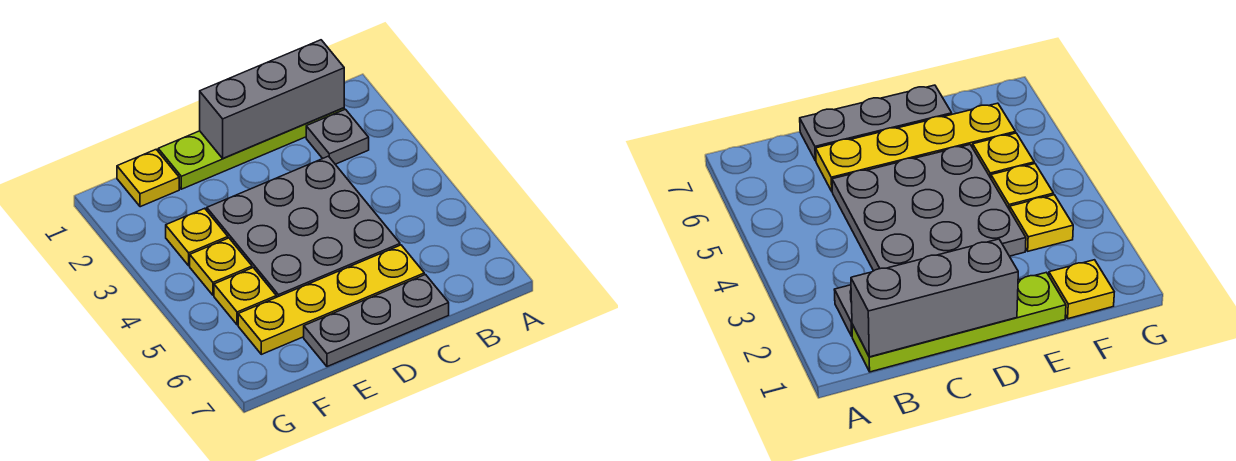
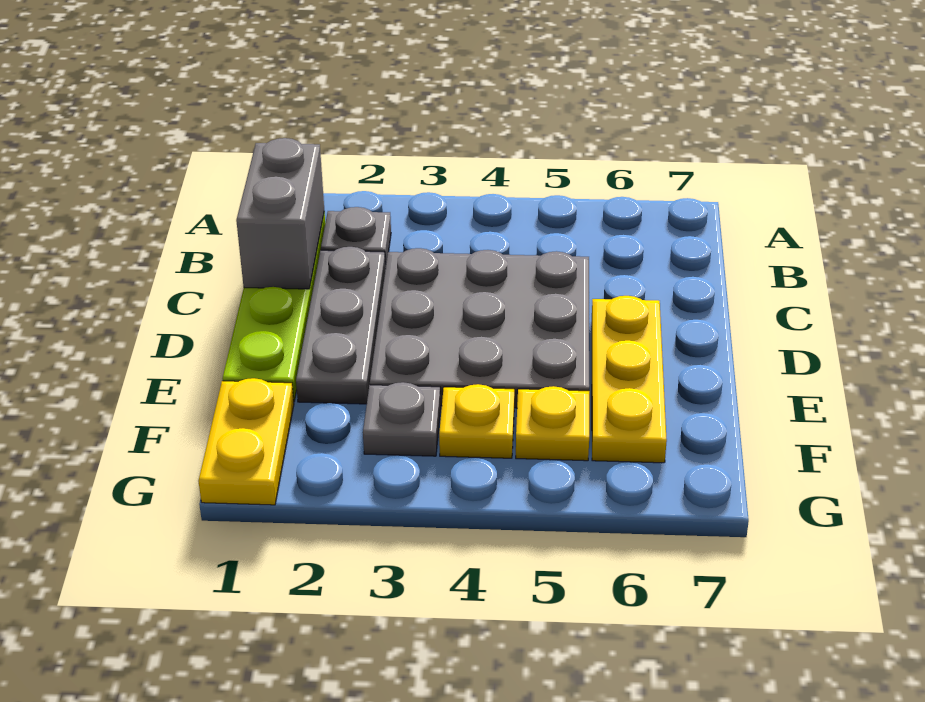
grey brick B1:D1 level 2 -> grey brick B1:C1 level 2
yellow plate C6:F6 level 1 -> yellow plate D6:F6 level 1
grey plate C7:E7 level 1 -> grey plate C2:E2 level 1
yellow plate F1 level 1 -> yellow plate F1:G1 level 1
yellow plate F3 level 1 -> grey plate F3 level 1

